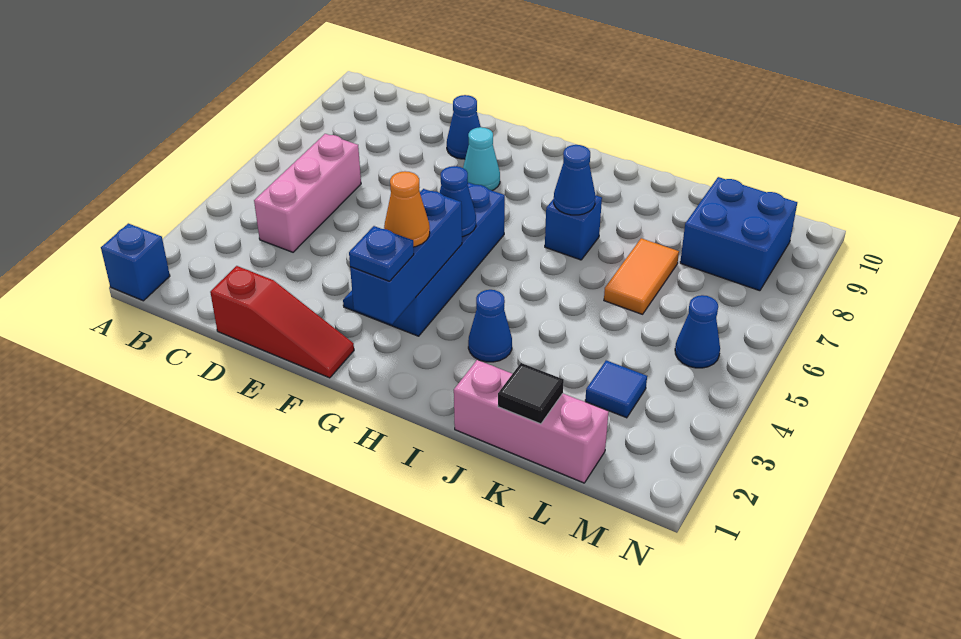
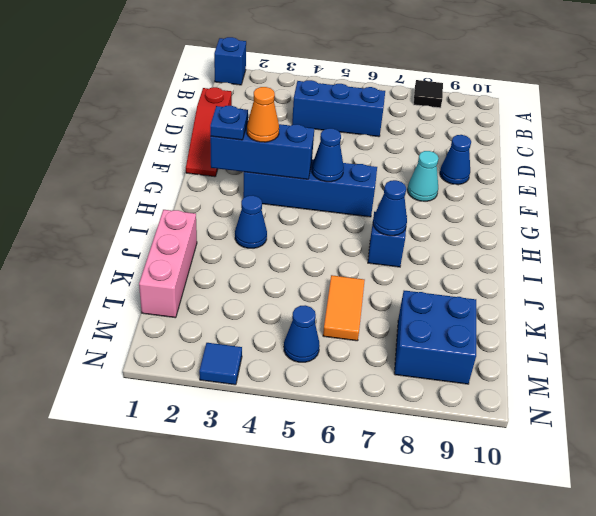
pink brick C4:C6 level 1 -> blue brick C4:C6 level 1
black tile K1 level 2 -> black tile A8 level 1
orange tile K6:K7 level 1 -> orange tile K6:L6 level 1
blue tile L3 level 1 -> blue tile N3 level 1

